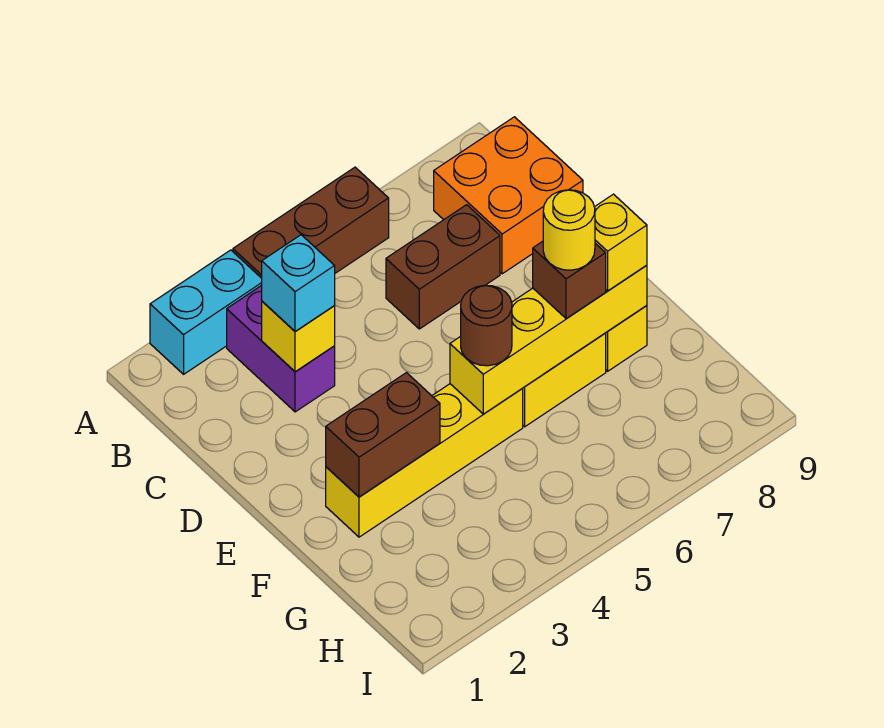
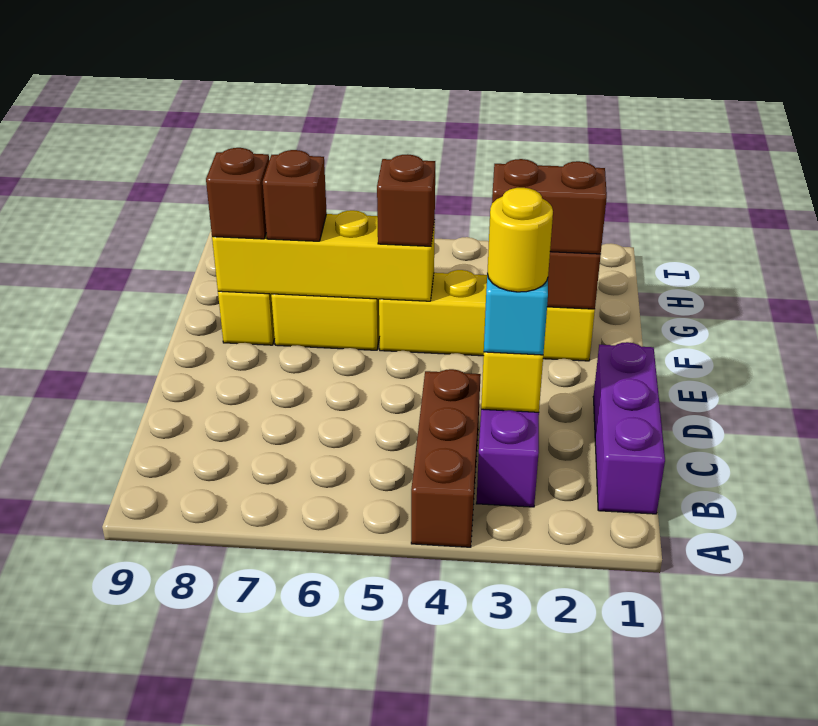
cyan brick A2:A3 level 1 -> none
brown brick A4:A6 level 1 -> brown brick A4:C4 level 1
none -> purple brick B1:D1 level 1
orange brick B8:C9 level 1 -> none
brown brick C6:C7 level 1 -> brown brick F2:F3 level 3
brown round brick F5 level 3 -> brown brick F5 level 3
yellow round brick F7 level 4 -> yellow round brick C3 level 4
yellow brick F8 level 3 -> brown brick F8 level 3

